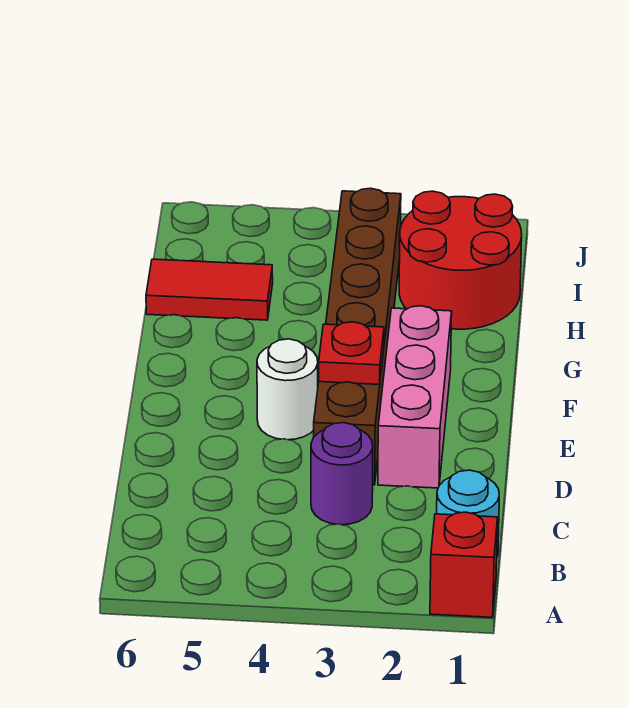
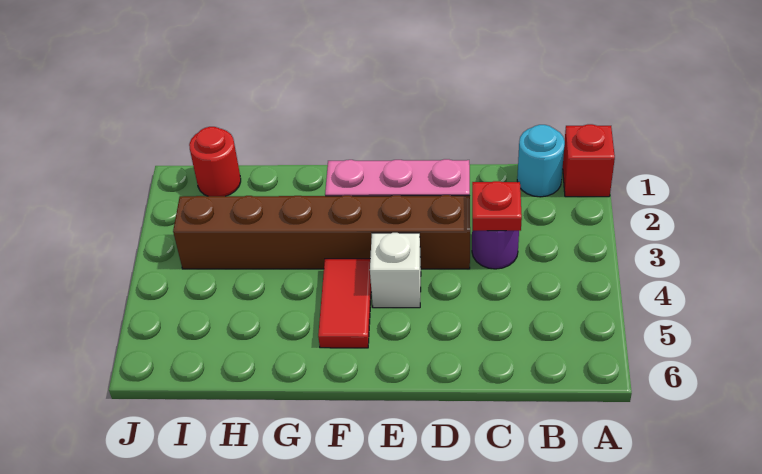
red plate E3 level 2 -> red plate C3 level 2
white round brick E4 level 1 -> white brick E4 level 1
red round brick H1:I2 level 1 -> red round brick I1 level 1
red tile H5:H6 level 1 -> red tile F4:F5 level 1

